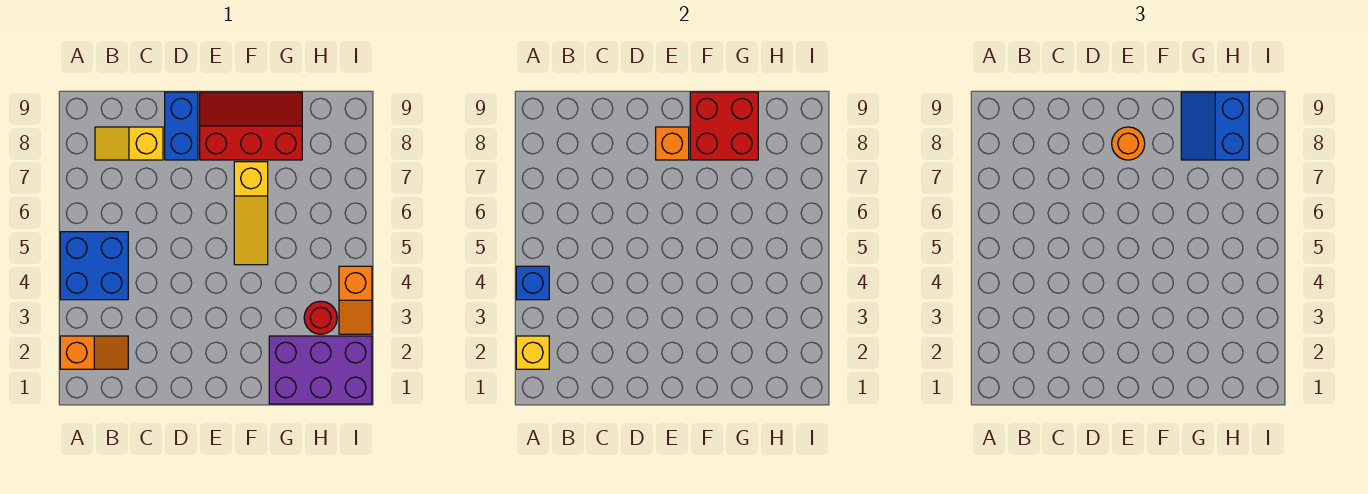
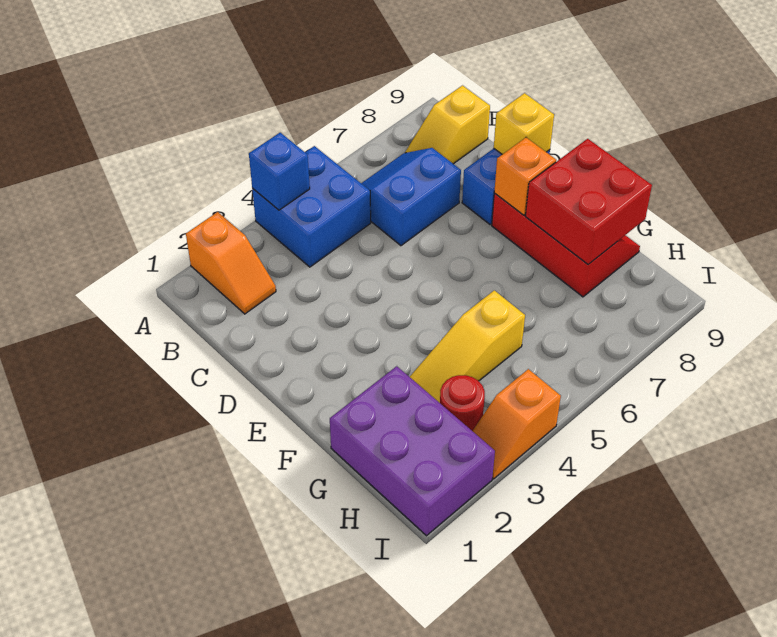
yellow brick A2 level 2 -> yellow brick D9 level 2
yellow slope B8:C8 level 1 top C -> yellow slope B8:B9 level 1 top 9
orange round brick E8 level 3 -> none
yellow slope F5:F7 level 1 top 7 -> yellow slope G3:G5 level 1 top 5
blue slope G8:H9 level 3 top H -> blue slope B6:C7 level 1 top C

